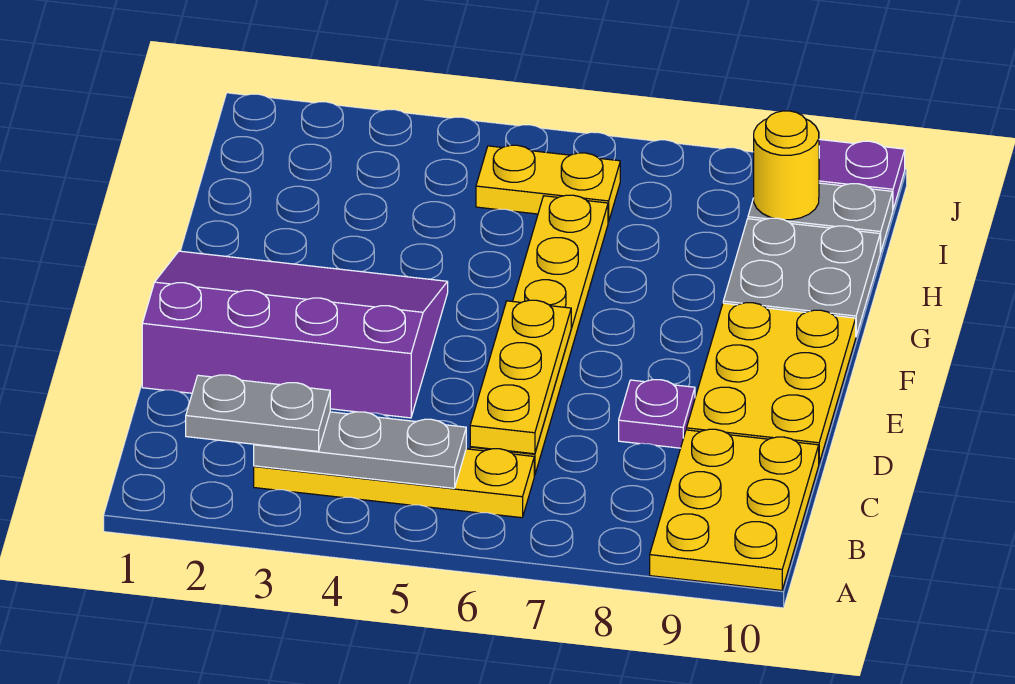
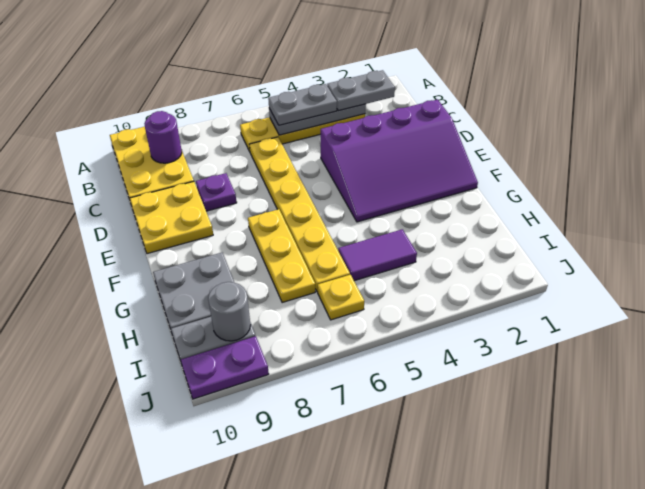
none -> grey plate B4:B5 level 3
none -> purple round brick B9 level 2
yellow plate C6:E6 level 2 -> yellow plate F7:H7 level 1
yellow plate D9:F10 level 1 -> yellow plate D9:E10 level 1
none -> purple tile H4:H5 level 1
yellow plate I5:I6 level 1 -> yellow plate I6 level 1
yellow round brick I9 level 2 -> grey round brick I9 level 2

